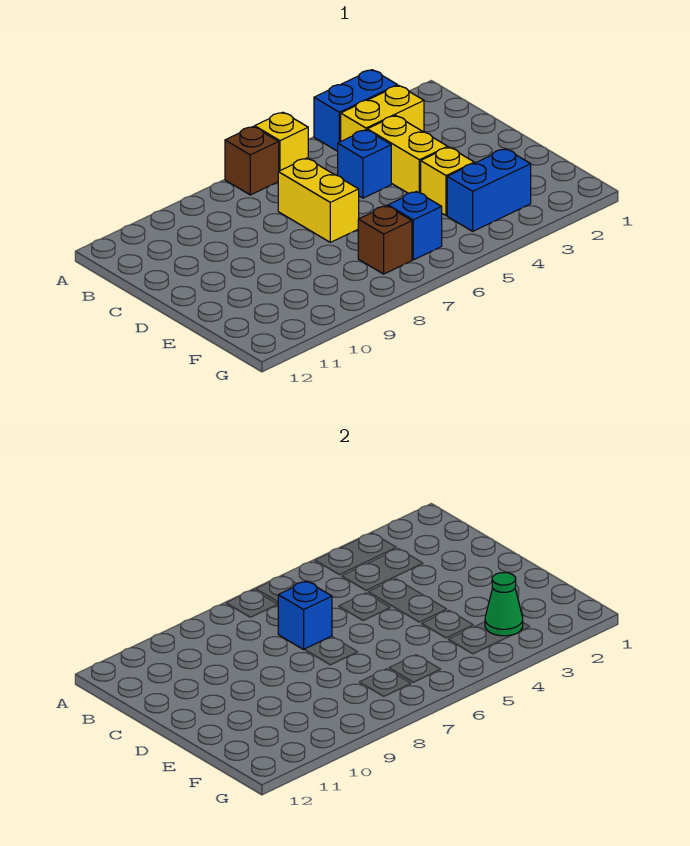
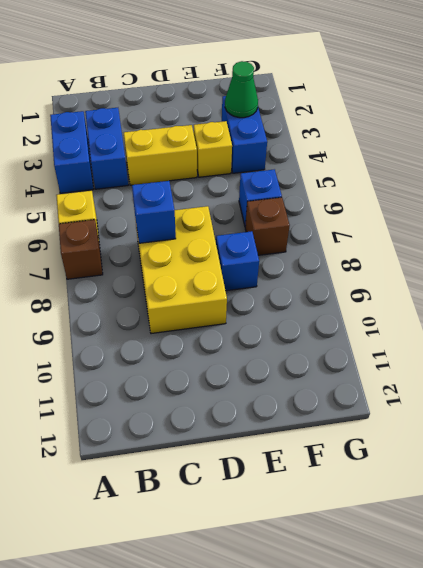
yellow brick B3:B4 level 1 -> blue brick B3:B4 level 1
blue brick C5 level 1 -> blue brick E8 level 1
yellow brick C7:D7 level 1 -> yellow brick C7:D9 level 1

